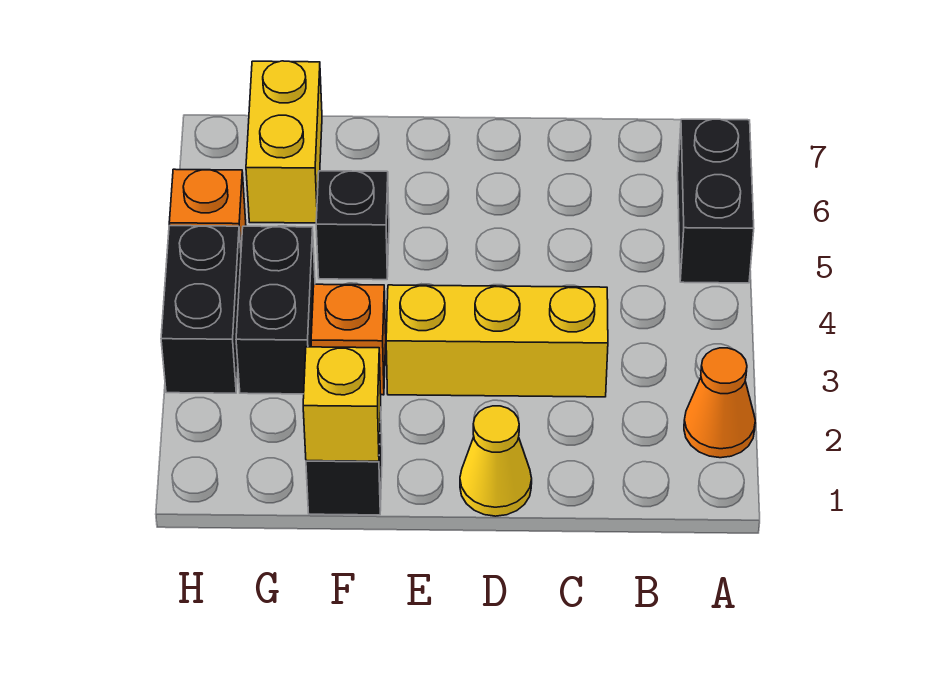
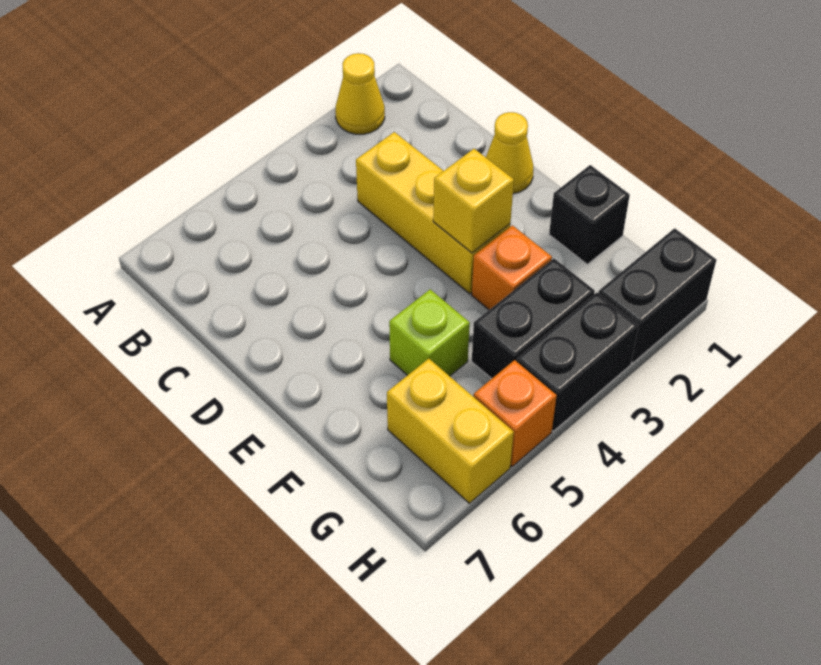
orange cone A2 level 1 -> yellow cone A2 level 1
black brick A5:A6 level 1 -> black brick H1:H2 level 1
yellow brick F1 level 2 -> yellow brick E3 level 2
black brick F5 level 1 -> lime brick F5 level 1
yellow brick G6:G7 level 1 -> yellow brick G6:H6 level 1

